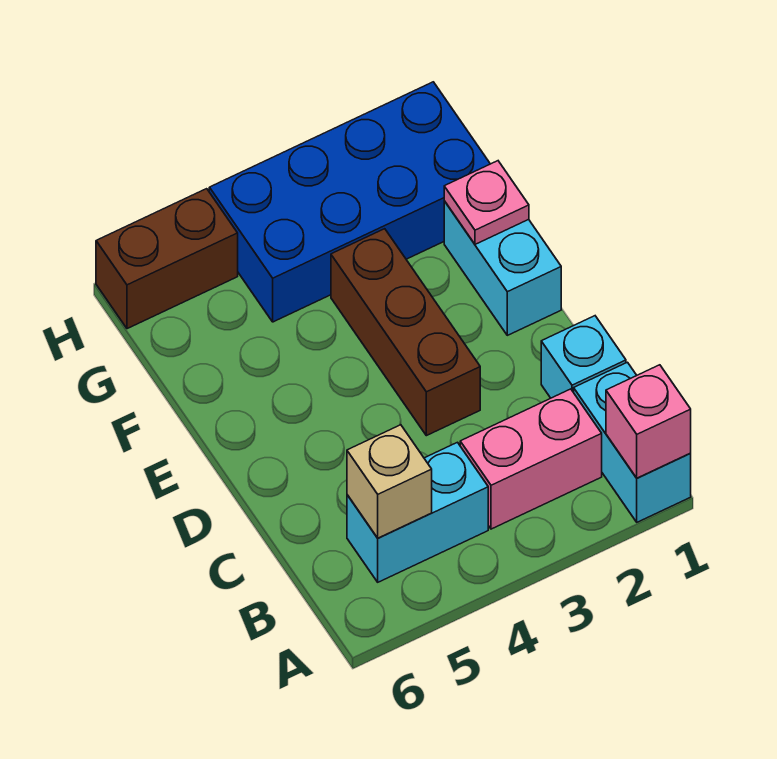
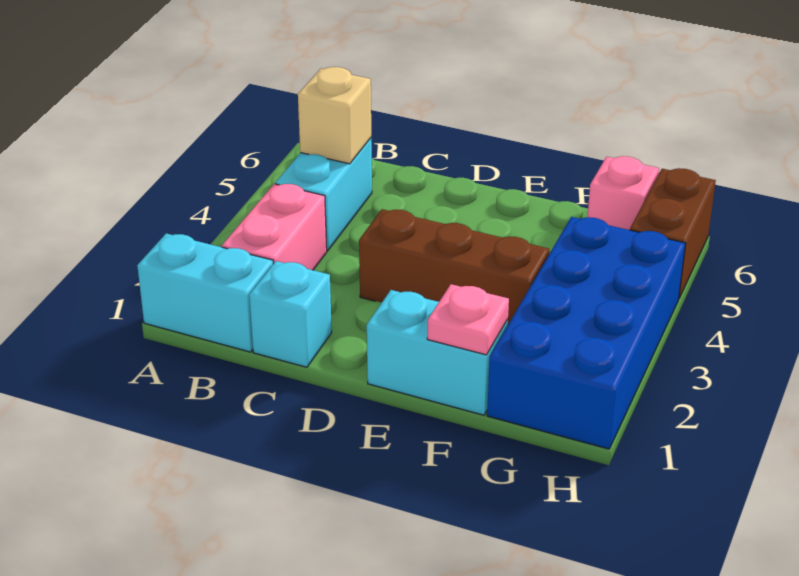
pink brick A1 level 2 -> pink brick G6 level 1

